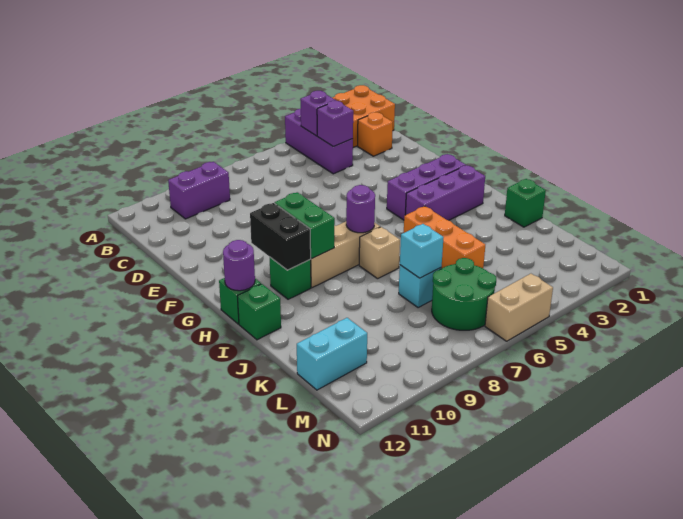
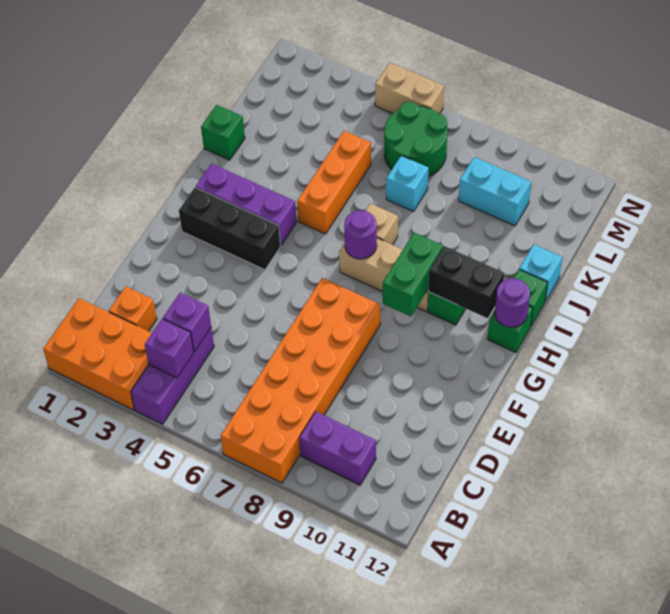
none -> orange brick A7:F8 level 1
purple brick G2:G4 level 1 -> black brick G2:G4 level 1
black brick G10:H10 level 2 -> black brick H10:H11 level 2
cyan brick K7 level 2 -> cyan brick J12 level 1
cyan brick L11:L12 level 1 -> cyan brick L9:L10 level 1

